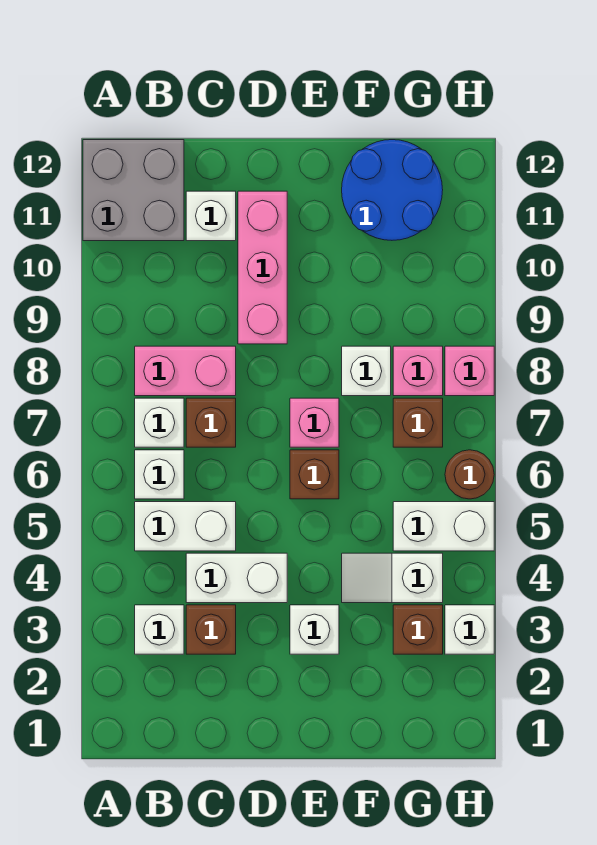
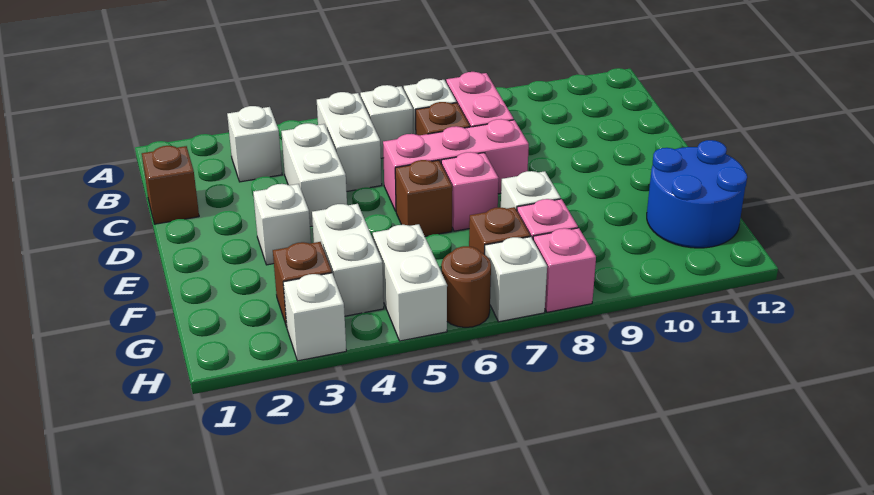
grey brick A11:B12 level 1 -> none
brown brick C3 level 1 -> brown brick C1 level 1
white brick C11 level 1 -> white brick H7 level 1
pink brick D9:D11 level 1 -> pink brick D6:D8 level 1
white slope F4:G4 level 1 top G -> white brick F4:G4 level 1

